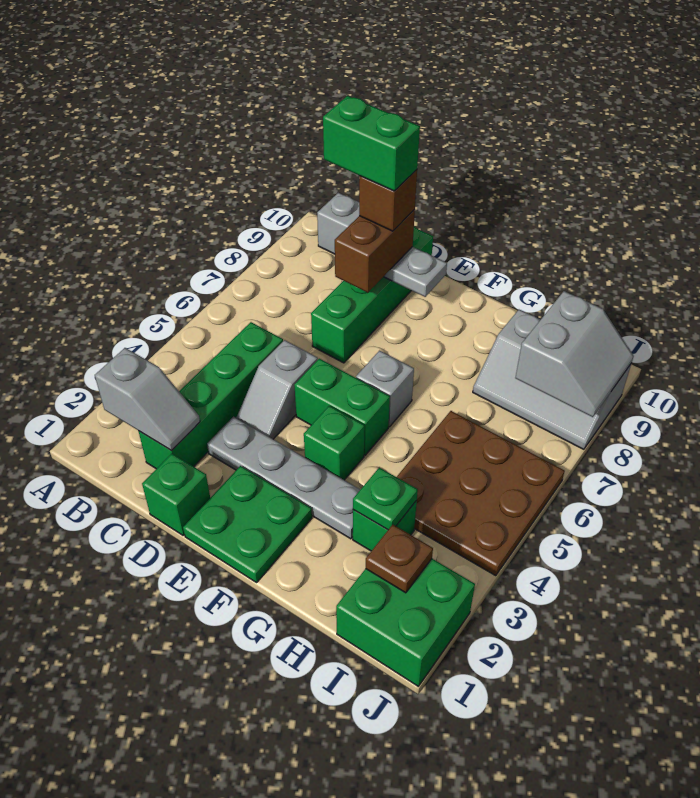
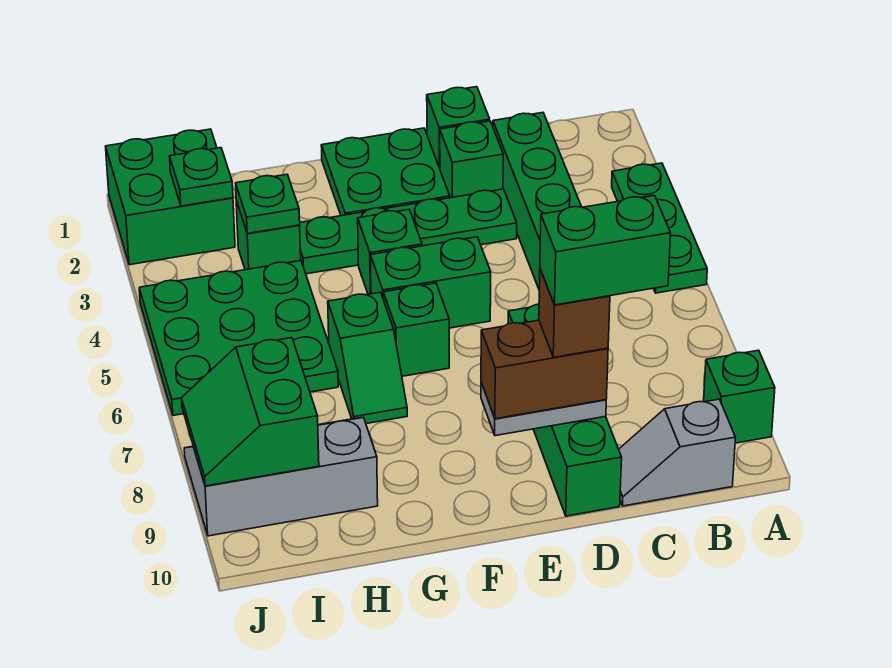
none -> green plate A3:A5 level 1
none -> green brick A9 level 1
grey slope B2:C2 level 2 top B -> none
none -> green brick D2 level 1
grey plate D3:G3 level 1 -> green plate D3:G3 level 1
grey slope D4:D5 level 1 top 5 -> none
brown brick D8:D9 level 3 -> brown brick D9:E9 level 3
grey brick F6 level 1 -> green brick F6 level 1
none -> green slope G6:G7 level 1 top 6
brown plate H4:J6 level 1 -> green plate H4:J6 level 1
brown plate I2 level 2 -> green plate I2 level 2
grey slope I8:J9 level 2 top I -> green slope I8:J9 level 2 top I

